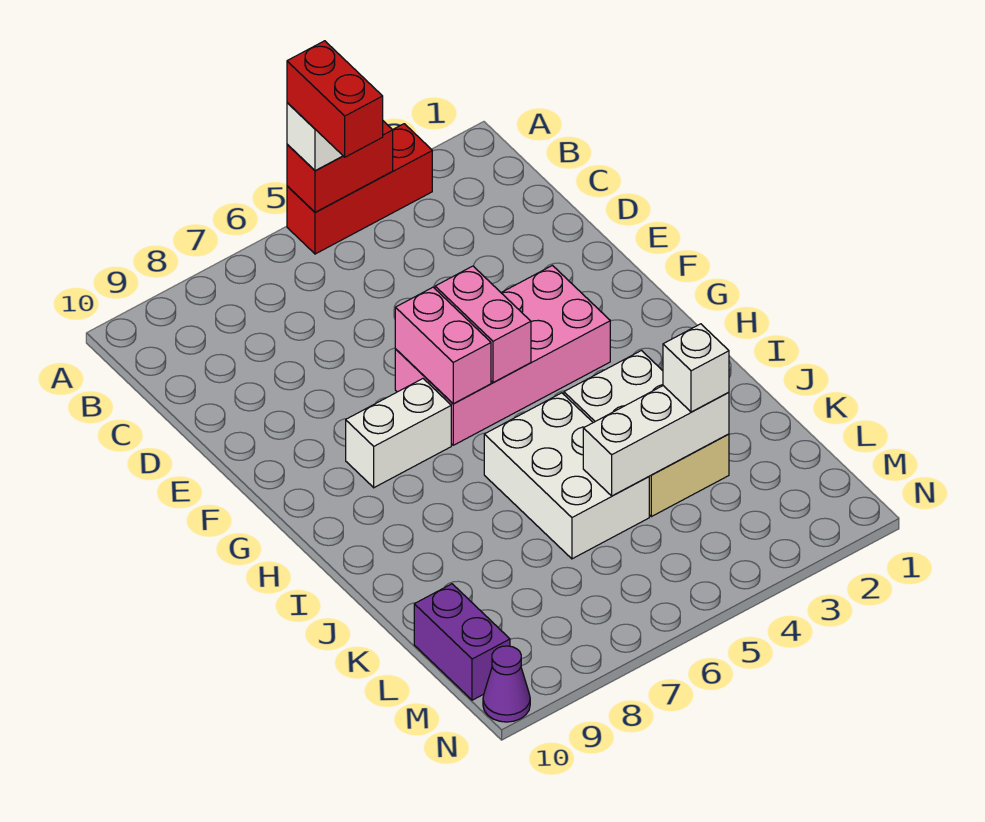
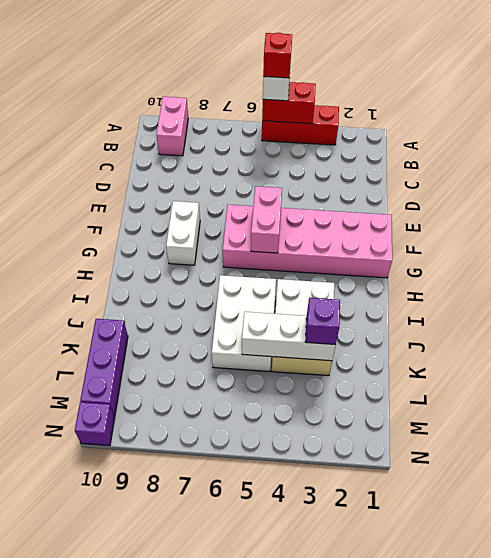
red brick A5:B5 level 4 -> red brick A5 level 4
pink brick F3:G6 level 1 -> pink brick F1:G6 level 1
pink brick F6:G6 level 2 -> pink brick A9:B9 level 1
white brick G7:G8 level 1 -> white brick F8:G8 level 1
white brick K3 level 3 -> purple brick K3 level 3
purple brick L10:M10 level 1 -> purple brick K10:M10 level 1
purple cone N10 level 1 -> purple brick N10 level 1

